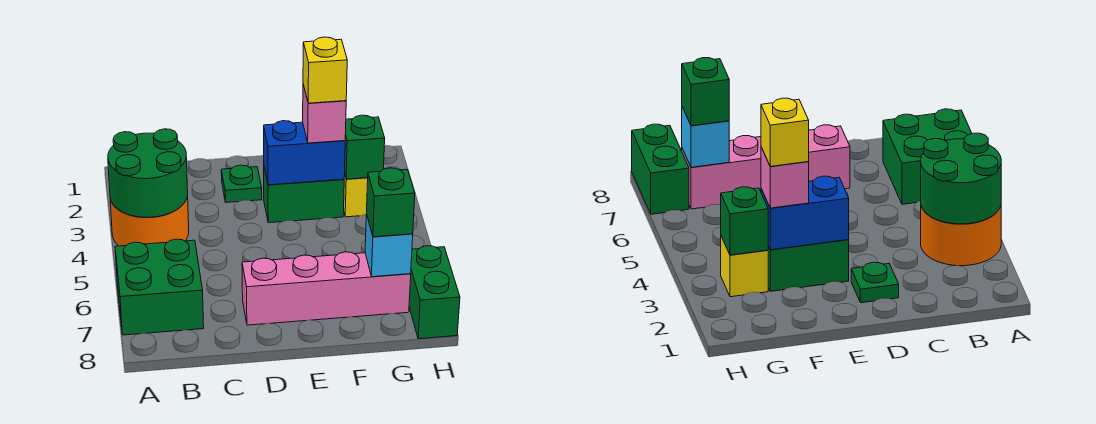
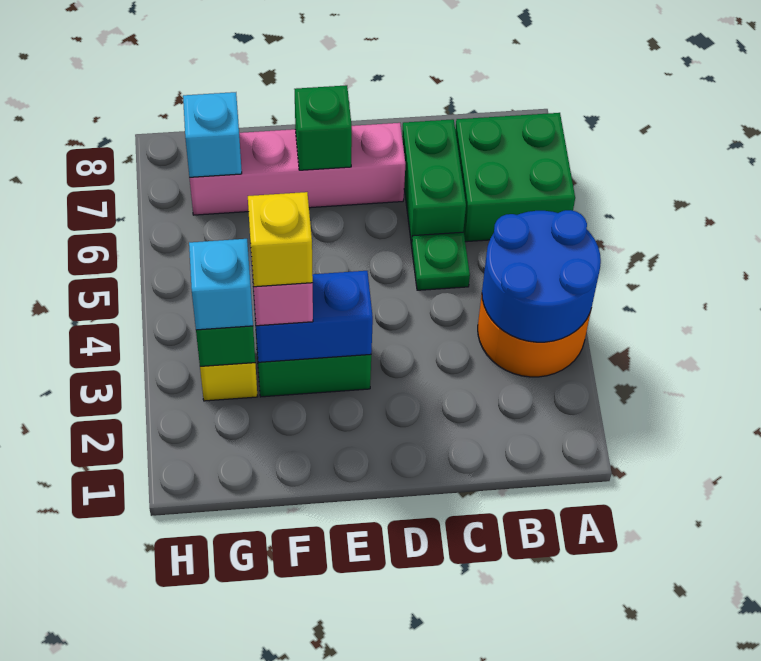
green round brick A3:B4 level 2 -> blue round brick A3:B4 level 2
green plate D2 level 1 -> green plate C5 level 1
none -> cyan brick G3 level 3
green brick G7 level 3 -> green brick E7 level 2
green brick H7:H8 level 1 -> green brick C6:C7 level 1

